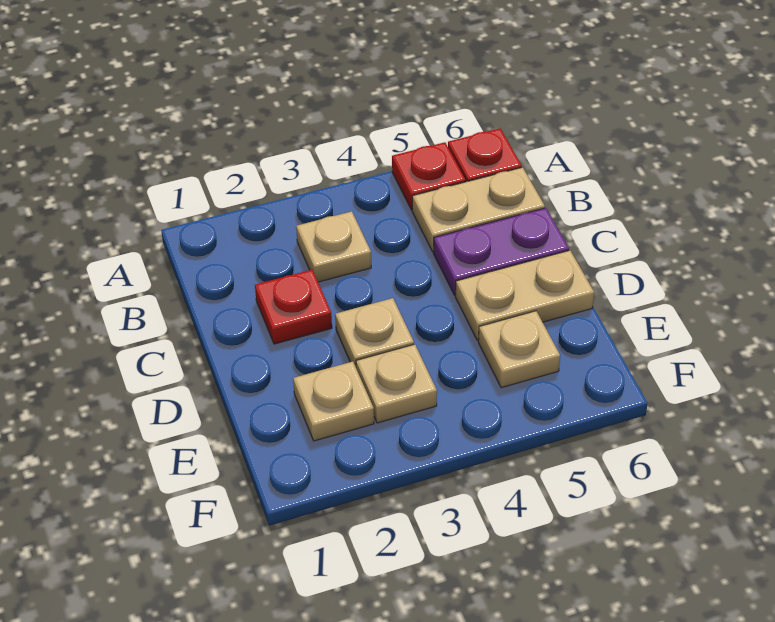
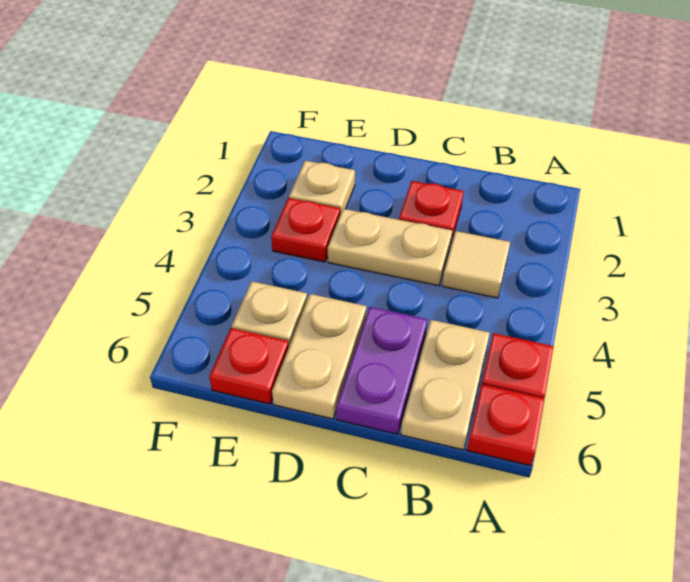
tan plate B3 level 1 -> tan tile B3 level 1
tan plate D3 level 1 -> tan plate C3:D3 level 1
tan plate E3 level 1 -> red plate E3 level 1
none -> red plate E6 level 1

